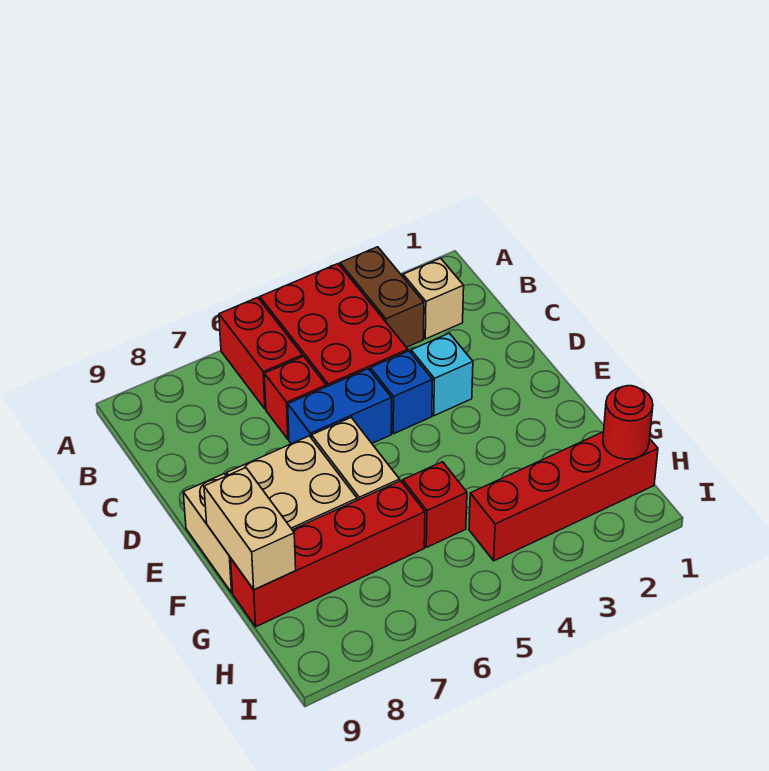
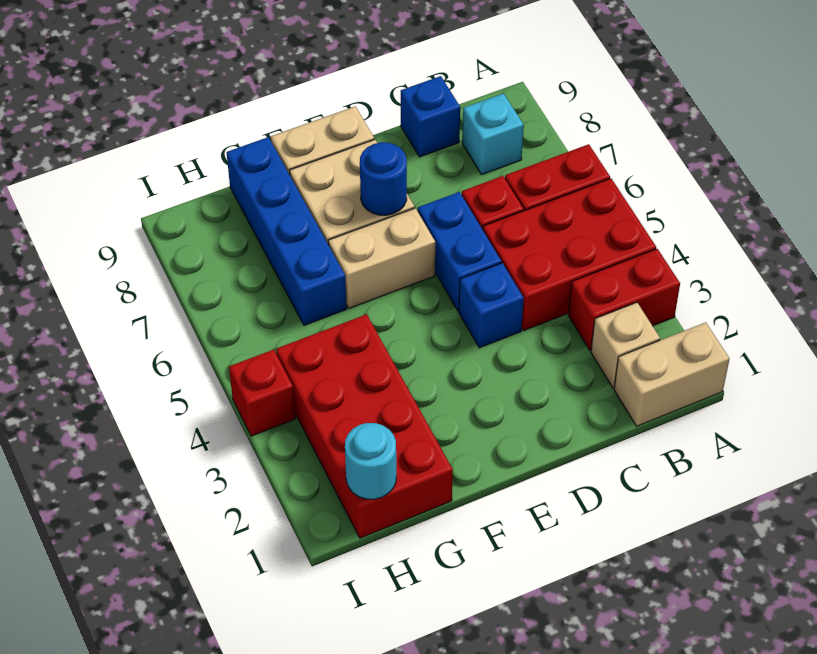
brown brick A3:B3 level 1 -> red brick A3:B3 level 1
none -> blue brick C9 level 1
cyan brick D3 level 1 -> cyan brick B8 level 1
none -> blue round brick E7 level 2
tan brick F9:G9 level 2 -> tan brick A1:B1 level 1
red brick G5 level 1 -> red brick I4 level 1
red brick G6:G9 level 1 -> blue brick G6:G9 level 1
red brick H1:H4 level 1 -> red brick G1:H4 level 1
red round brick H1 level 2 -> cyan round brick H1 level 2

